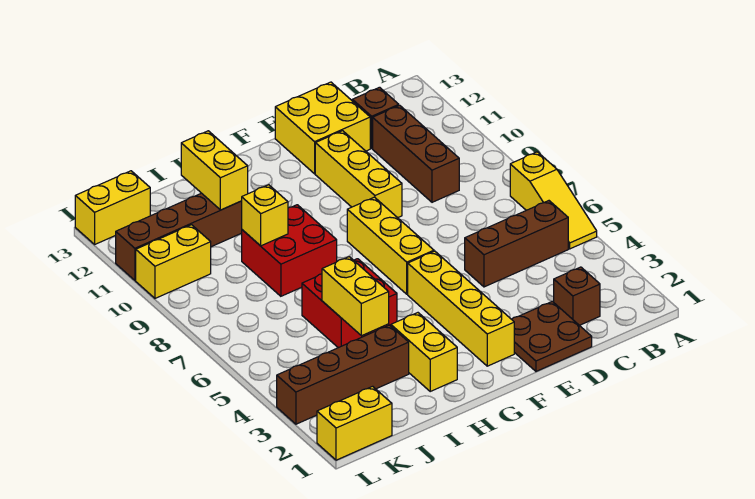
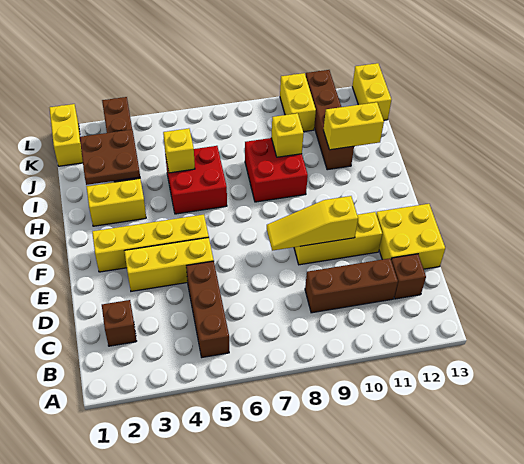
yellow slope A5:A7 level 1 top 7 -> yellow slope E8:E10 level 2 top 10
brown plate D1:E2 level 1 -> brown plate I2:J3 level 2
yellow brick F6:F8 level 1 -> yellow brick E3:E5 level 1
yellow brick I4:I5 level 2 -> yellow brick I5 level 2

